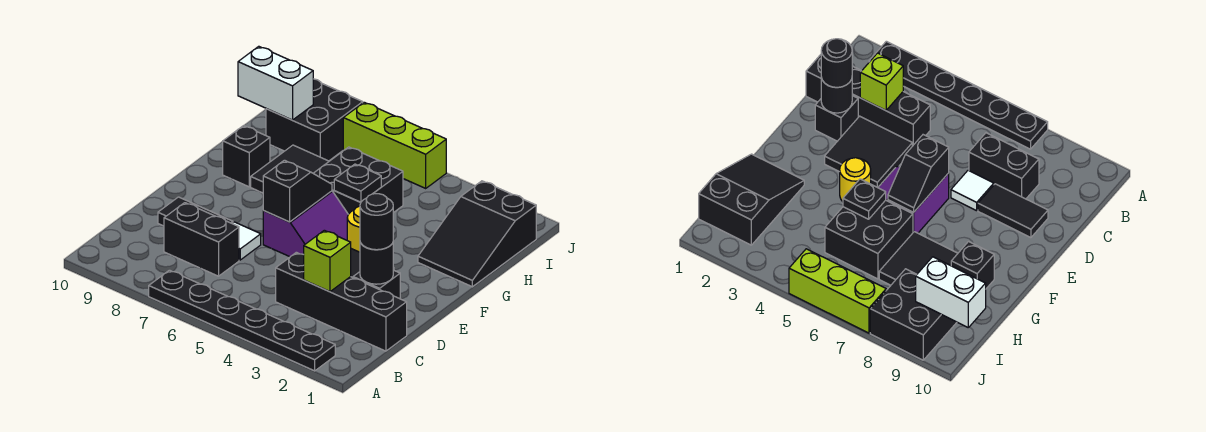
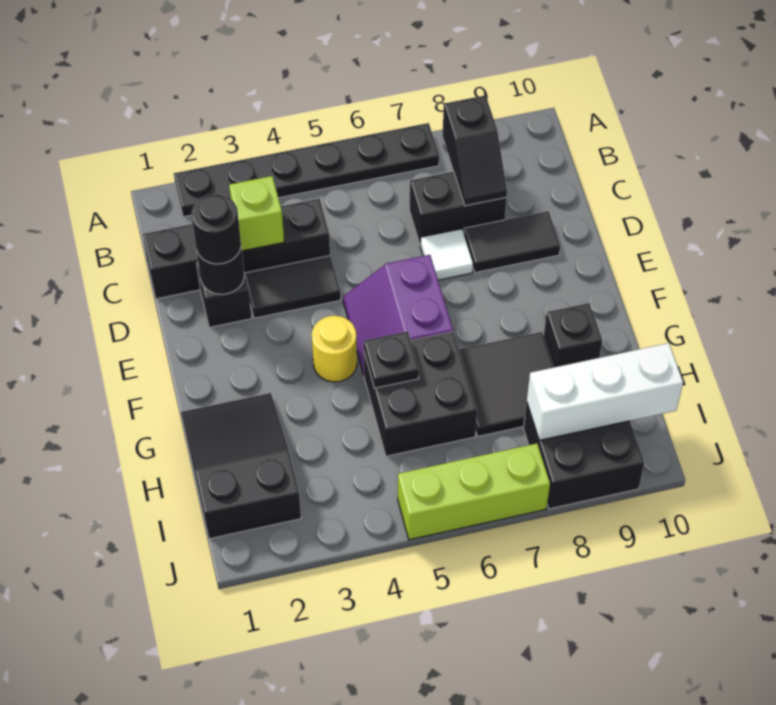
black tile D3:E4 level 1 -> black tile D3:D4 level 1
black slope E6:F6 level 2 top E -> black slope B8:C8 level 2 top B
white brick I9:I10 level 2 -> white brick I8:I10 level 2

